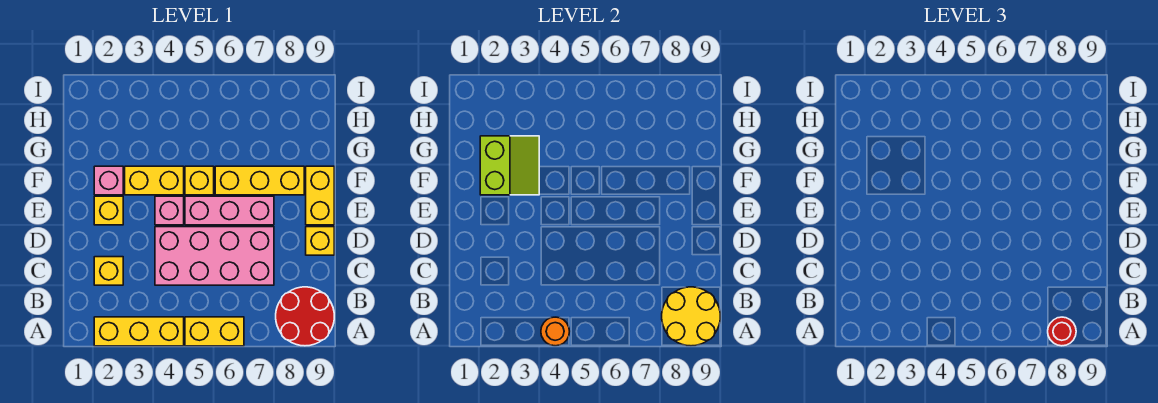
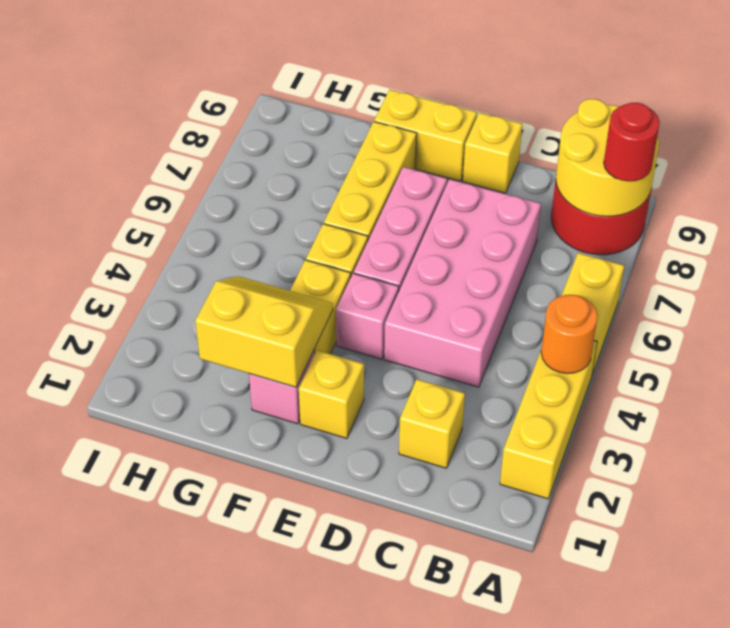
lime slope F2:G3 level 2 top 2 -> yellow slope F2:G3 level 2 top 2

